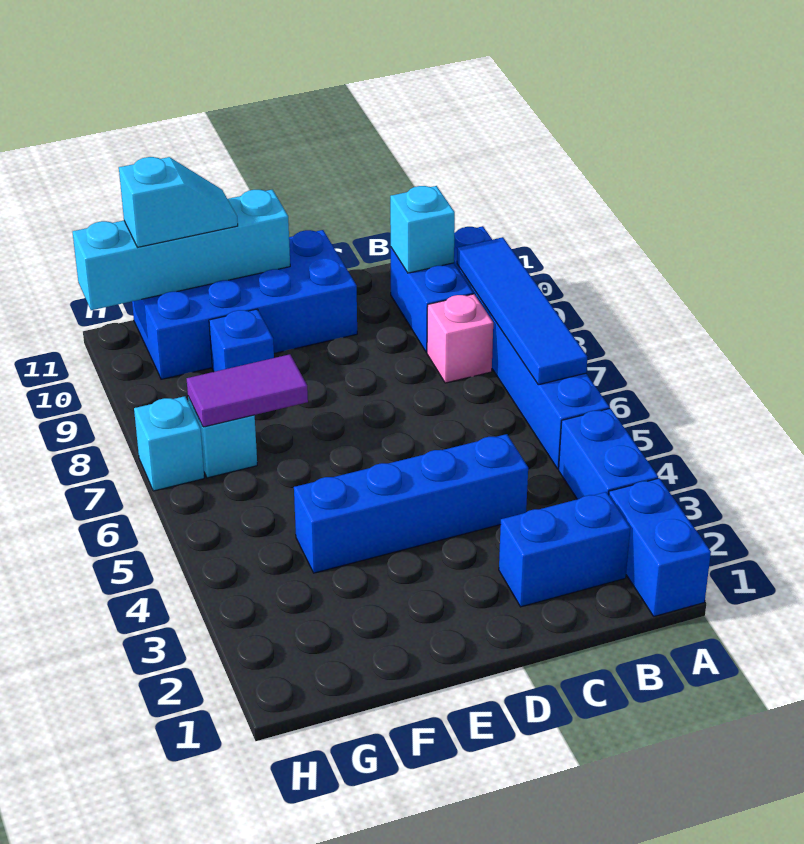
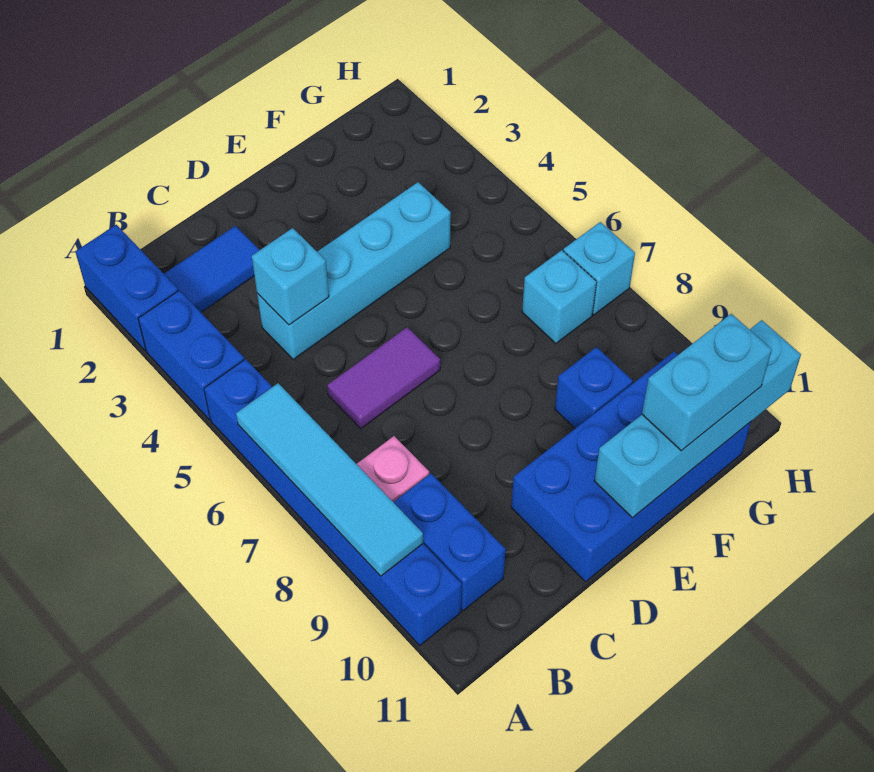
blue tile A6:A9 level 2 -> cyan tile A6:A9 level 2
blue brick B2:C2 level 1 -> blue tile B2:C2 level 1
cyan brick B10 level 2 -> cyan brick C4 level 2
blue brick C4:F4 level 1 -> cyan brick C4:F4 level 1
purple tile F7:G7 level 2 -> purple tile C6:D6 level 1
cyan slope F11:G11 level 3 top G -> cyan brick F11:G11 level 3

